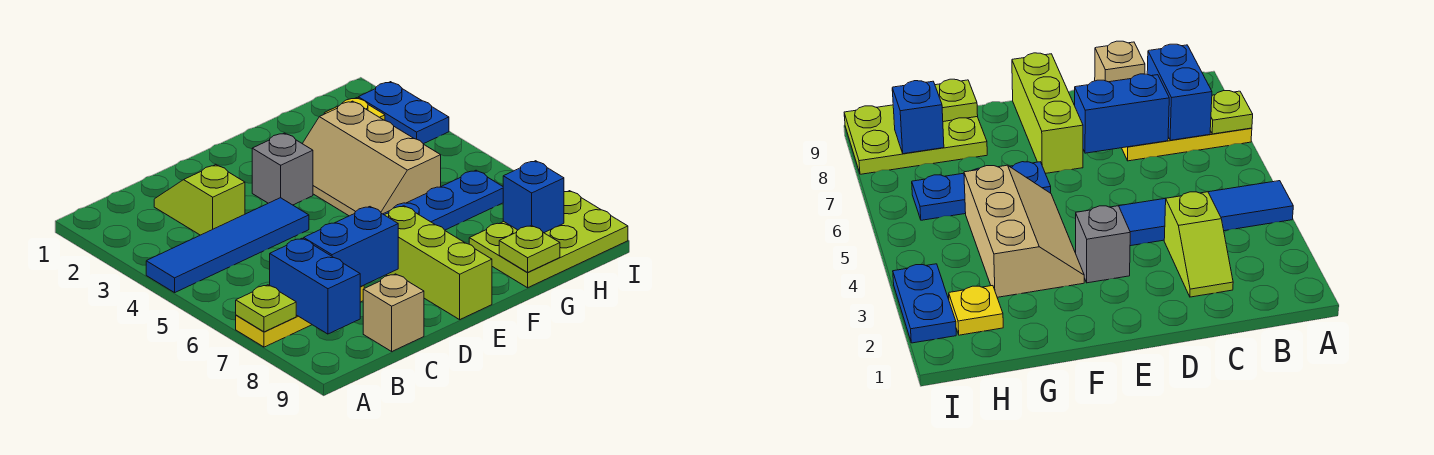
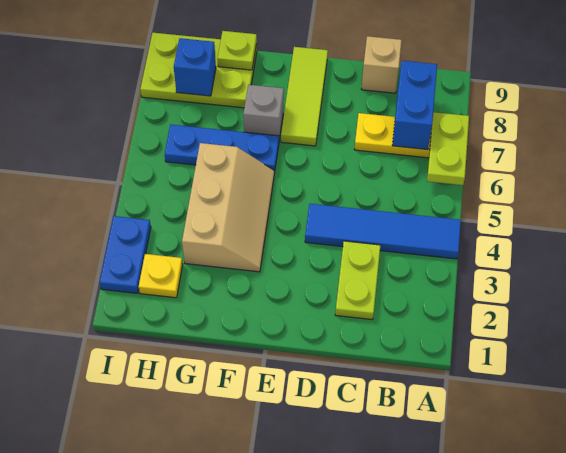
lime plate A7 level 2 -> lime plate A6:A7 level 2
lime slope C2:C3 level 1 top 3 -> lime plate C2:C3 level 1
blue brick C7:D7 level 2 -> none
grey brick E3 level 1 -> grey brick F7 level 1
lime brick E7:E9 level 1 -> lime tile E7:E9 level 1

